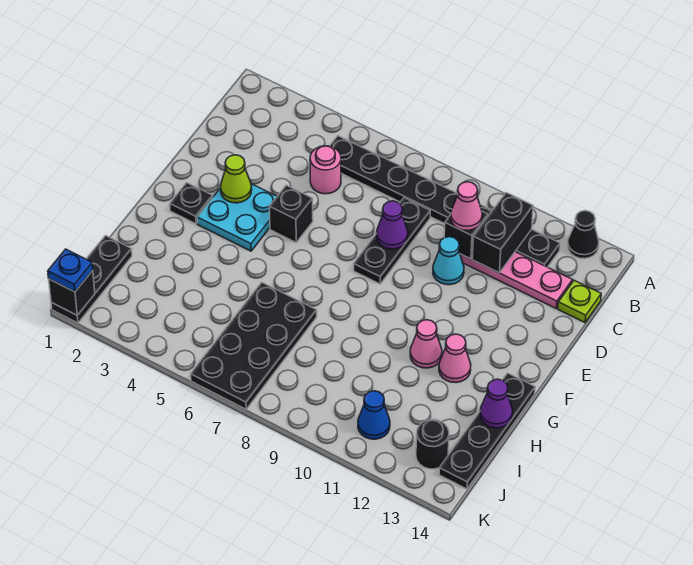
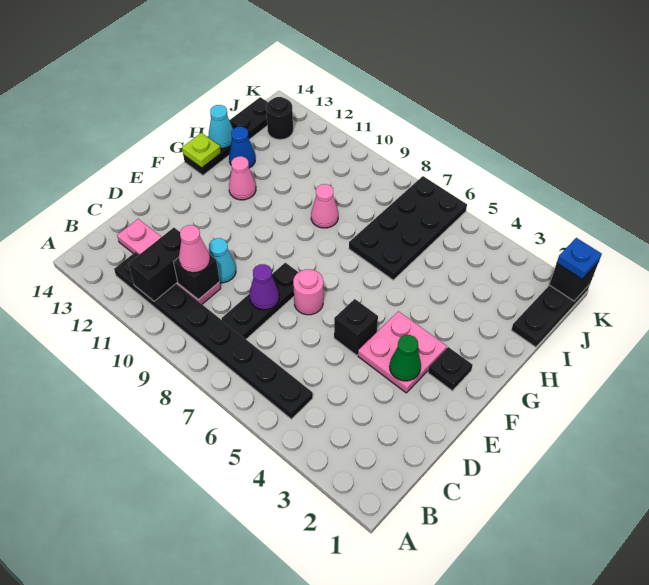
black cone A13 level 1 -> none
pink round brick C5 level 1 -> pink round brick E7 level 1
lime plate C14 level 1 -> lime plate G14 level 2
cyan plate E3:F4 level 1 -> pink plate E3:F4 level 1
lime cone E3 level 2 -> green cone E3 level 2
pink cone G11 level 1 -> pink cone H9 level 1
purple cone H14 level 2 -> cyan cone H14 level 2
blue cone J11 level 1 -> blue cone H13 level 1

